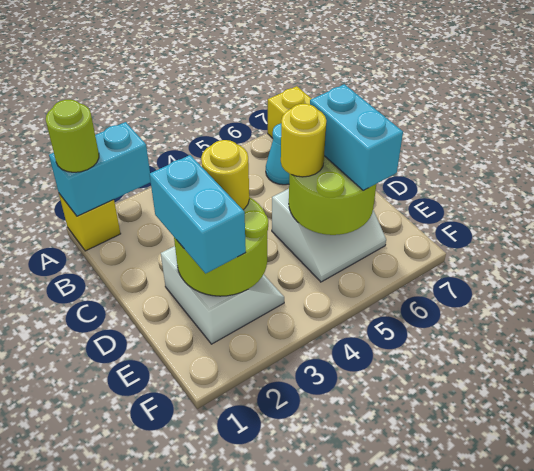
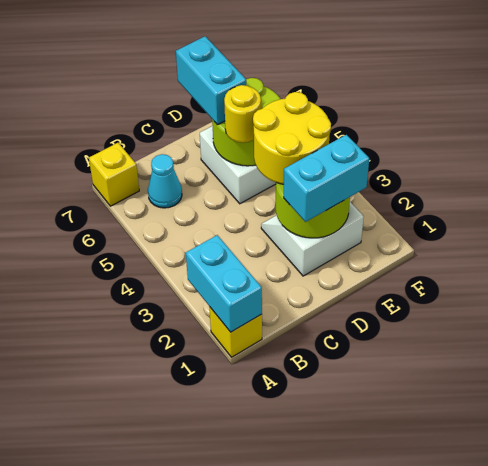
lime round brick A1 level 3 -> none
yellow round brick D3 level 3 -> yellow round brick D3:E4 level 3
cyan brick D6:E6 level 3 -> cyan brick D6:D7 level 3

